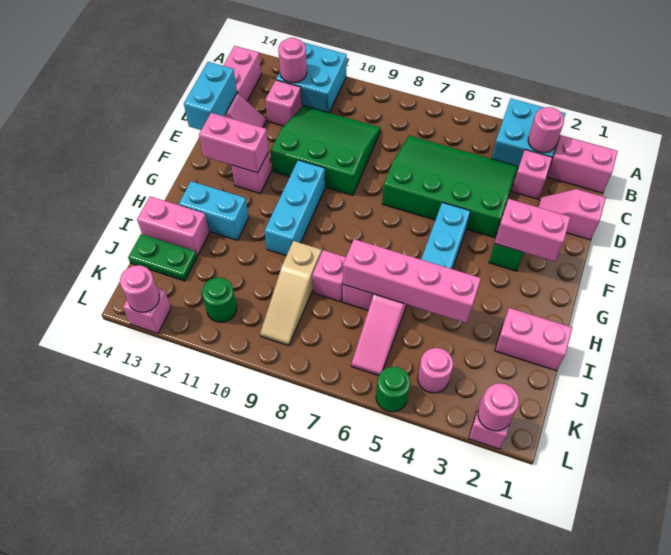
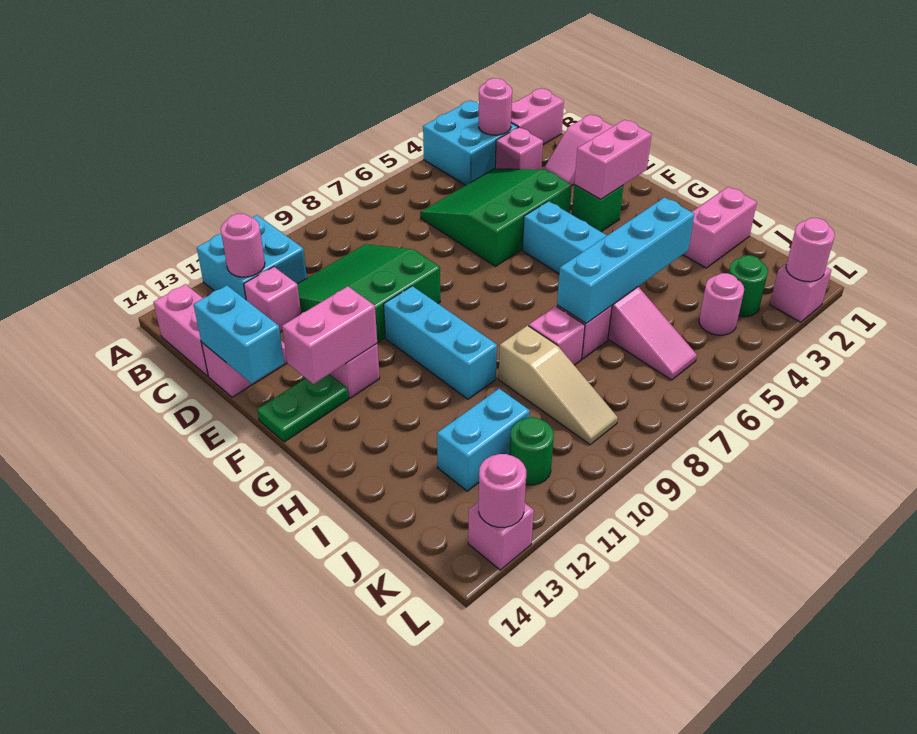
green slope C4:E7 level 1 top E -> green slope C4:E6 level 1 top E
cyan brick H12:H13 level 1 -> cyan brick J11:J12 level 1
pink brick I4:I7 level 2 -> cyan brick I4:I7 level 2
pink brick I13:I14 level 1 -> none
green plate J13:J14 level 1 -> green plate F13:F14 level 1
green round brick L5 level 1 -> green round brick K3 level 1

